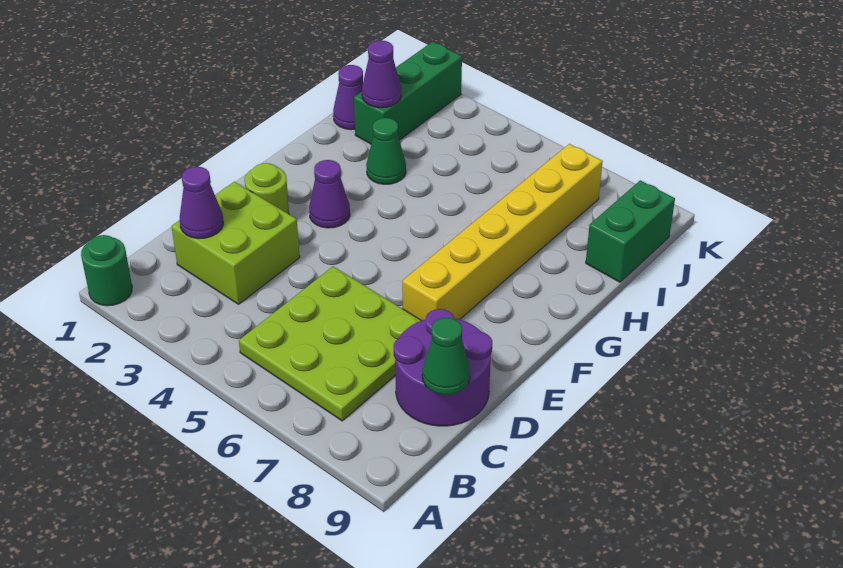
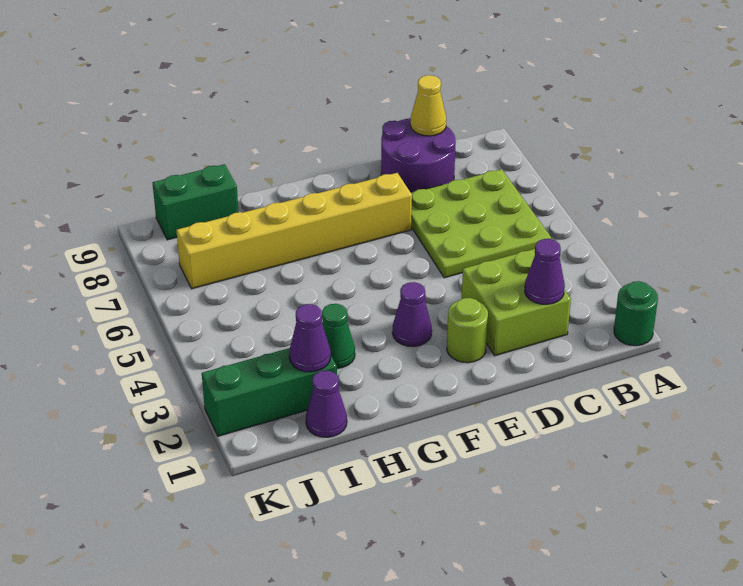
green cone C9 level 2 -> yellow cone C9 level 2

